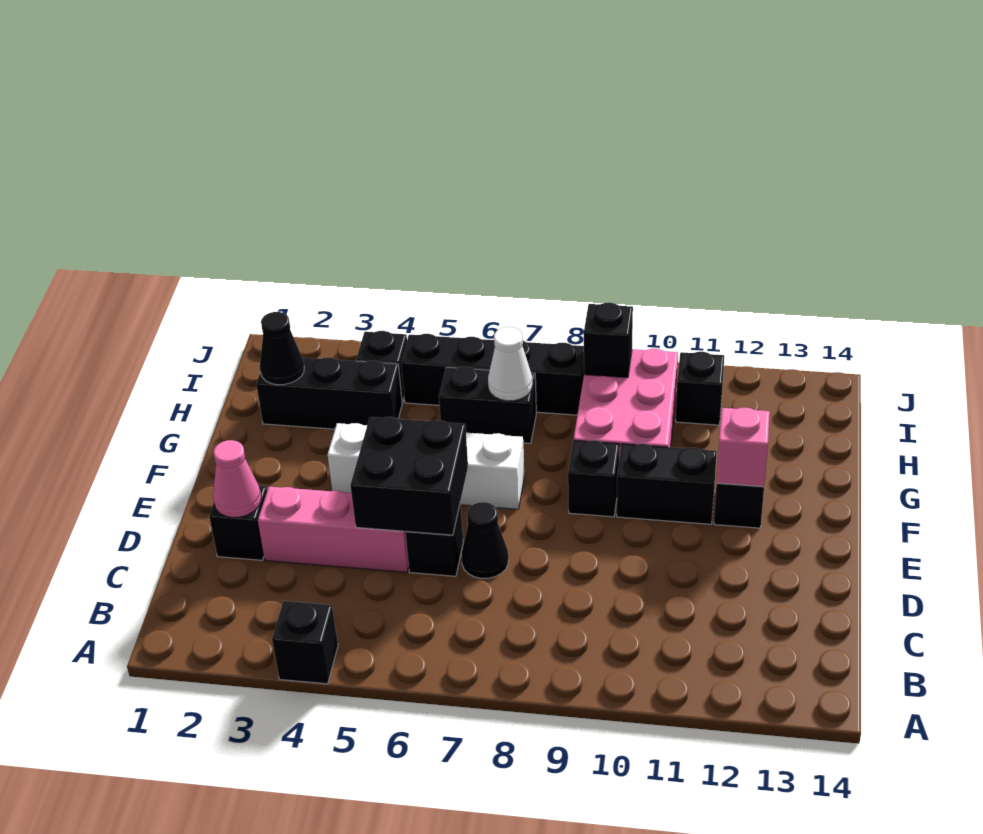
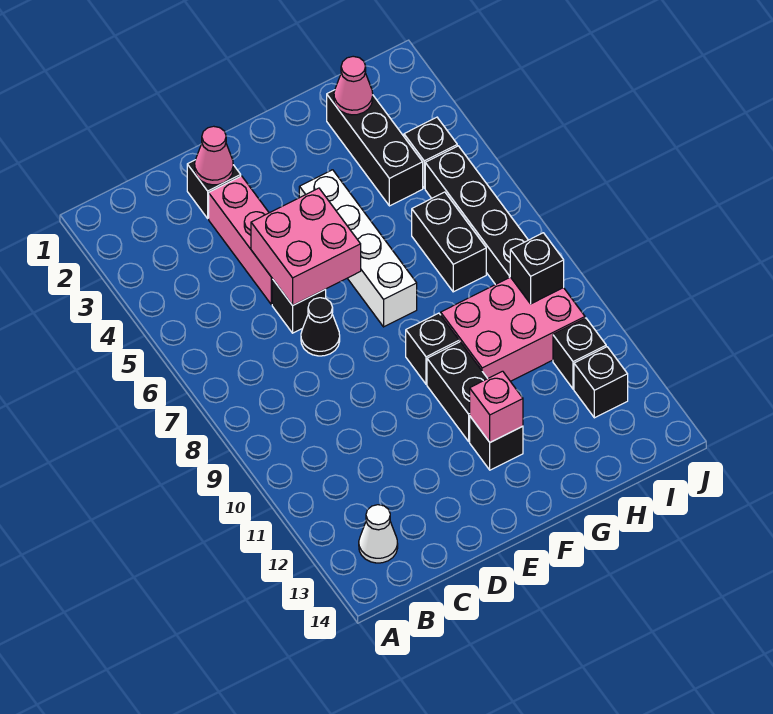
black brick A4 level 1 -> black brick I12 level 1
black brick D5:E6 level 2 -> pink brick D5:E6 level 2
black cone H2 level 2 -> pink cone H2 level 2
white cone H7 level 2 -> white cone B13 level 1

